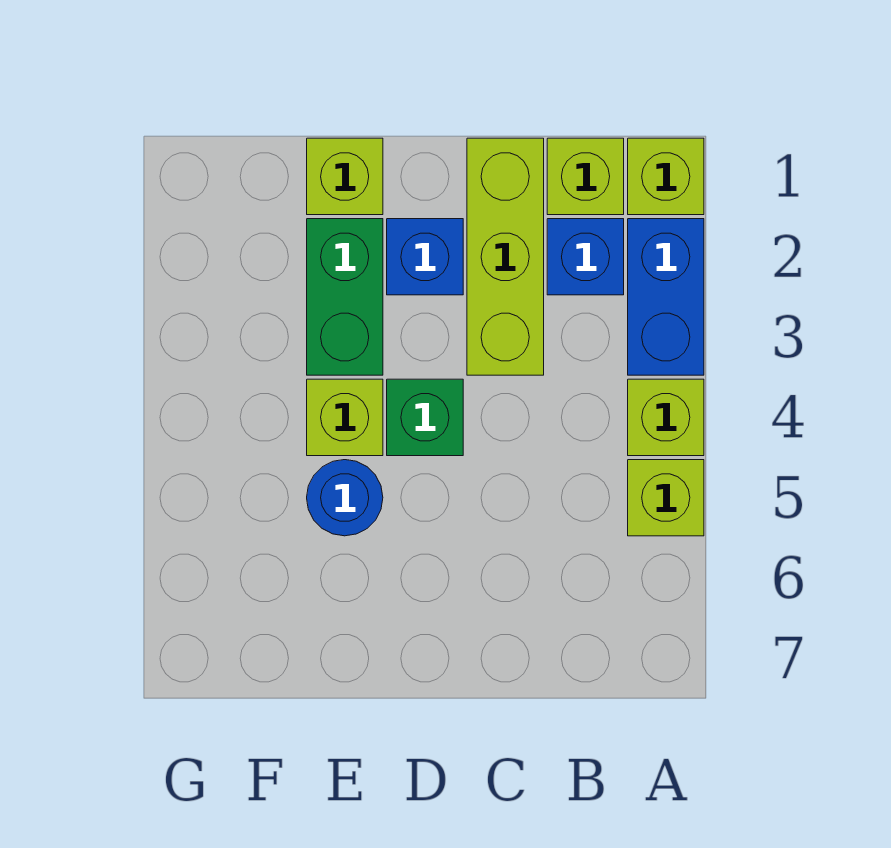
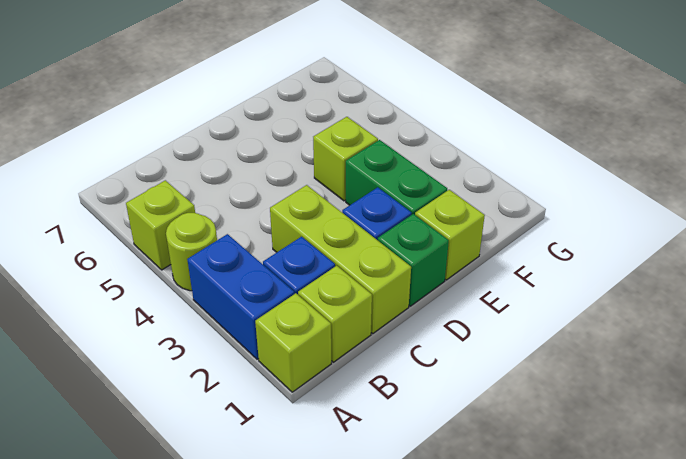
lime brick A4 level 1 -> lime round brick A4 level 1
green brick D4 level 1 -> green brick D1 level 1
blue round brick E5 level 1 -> none

